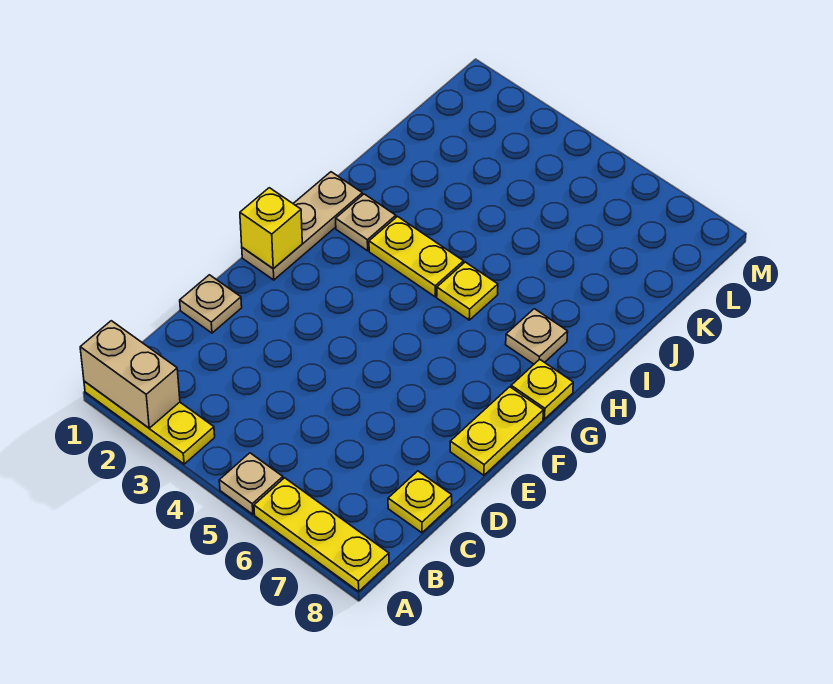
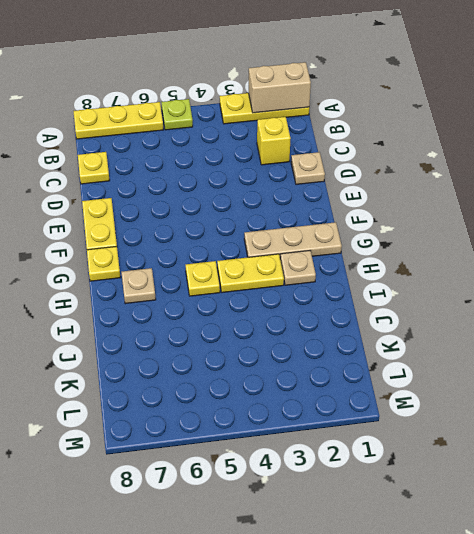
tan plate A5 level 1 -> lime plate A5 level 1
tan plate F1:H1 level 1 -> tan plate G1:G3 level 1
yellow brick F1 level 2 -> yellow brick C2 level 1

